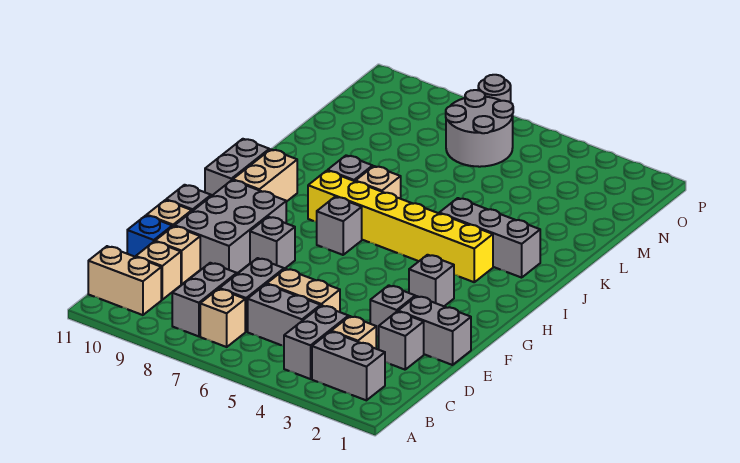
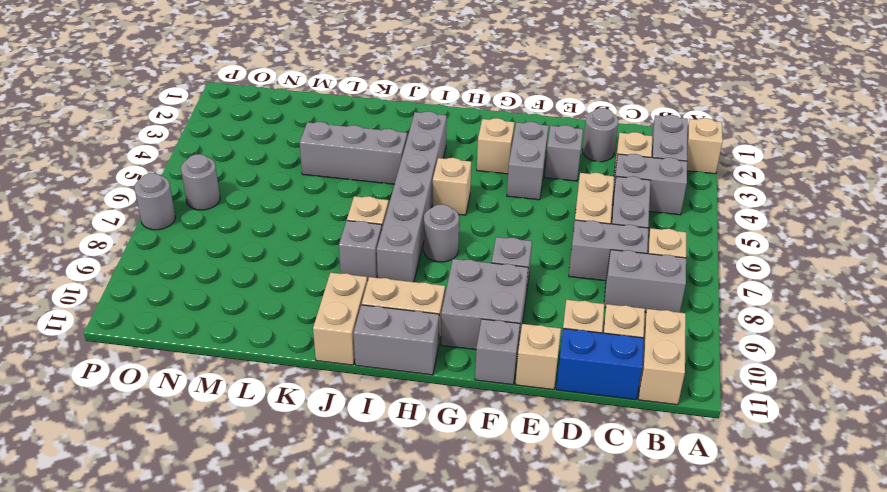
none -> tan brick A2 level 1
grey brick D2 level 1 -> grey round brick D2 level 1
blue brick D11 level 1 -> blue brick C11:D11 level 1
grey brick E1:E2 level 1 -> grey brick F3:F4 level 1
grey brick E9:G10 level 1 -> grey brick F9:G10 level 1
grey brick G3 level 1 -> tan brick G3 level 1
none -> tan brick H5 level 1
grey brick H7 level 1 -> grey round brick H7 level 1
yellow brick I3:I8 level 1 -> grey brick I3:I8 level 1
grey brick J2:J4 level 1 -> grey brick J4:L4 level 1
none -> tan brick J10:J11 level 1
grey round brick N6:O7 level 1 -> grey round brick O6 level 1

